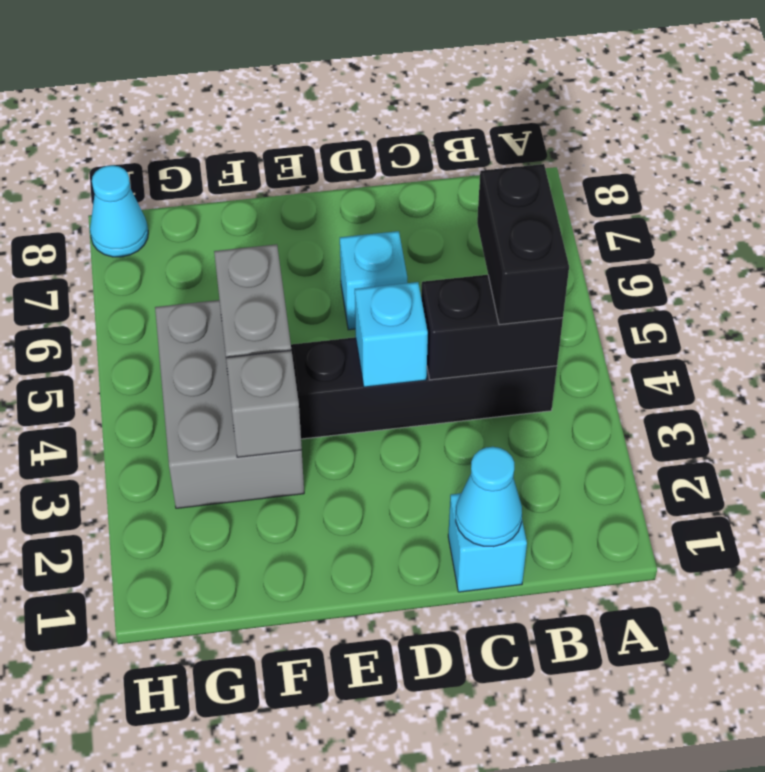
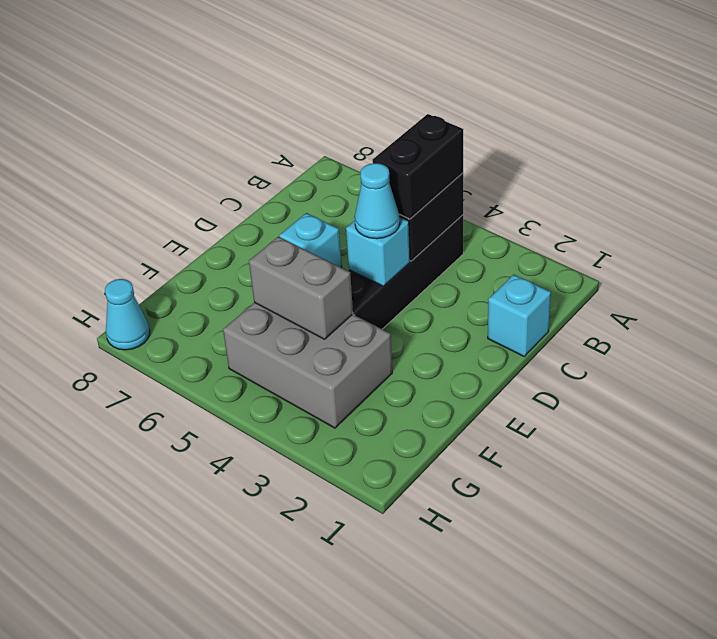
black brick B4:B5 level 3 -> black brick B4:C4 level 3
cyan cone C1 level 2 -> cyan cone D4 level 3
grey brick F3 level 2 -> none

